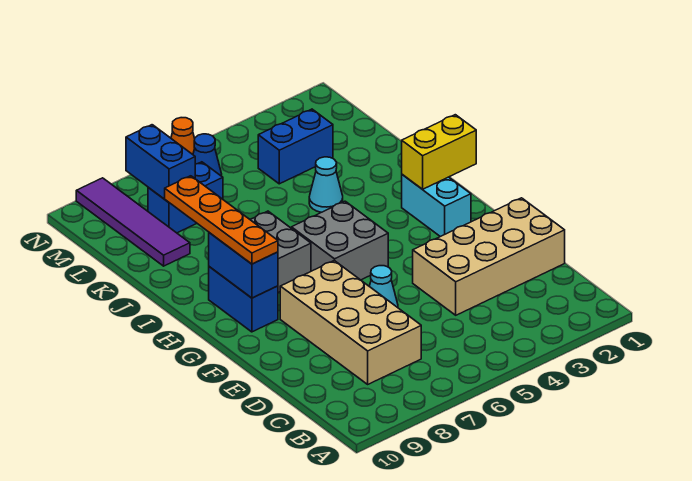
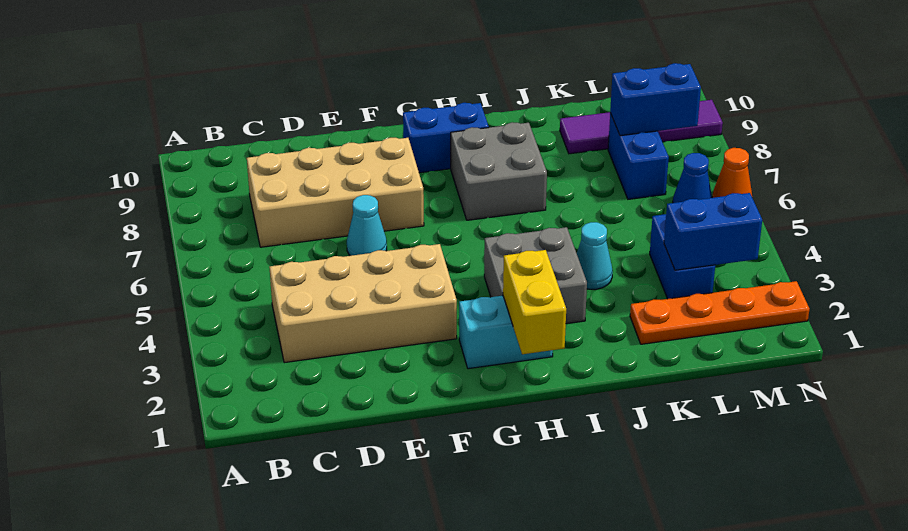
tan brick D1:E4 level 1 -> tan brick C3:F4 level 1
grey brick G5:H6 level 1 -> grey brick H3:I4 level 1
blue brick G9:H9 level 2 -> blue brick L3:M3 level 2
orange plate G9:J9 level 3 -> orange plate K2:N2 level 1

